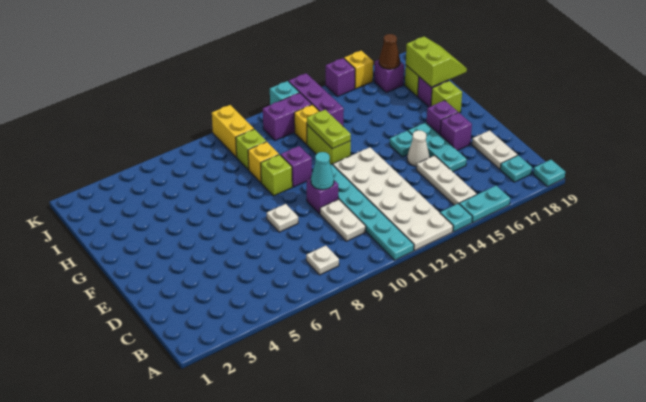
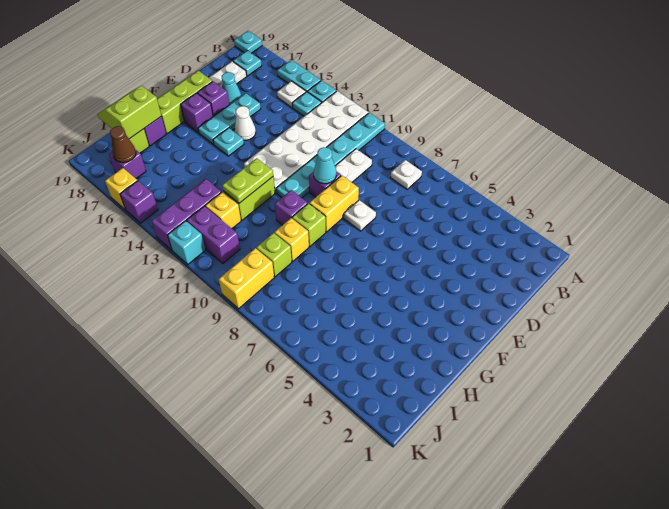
none -> cyan plate B14 level 1
white plate B15:D15 level 1 -> white plate B15 level 1
none -> cyan cone D17 level 1
none -> yellow brick E9:F9 level 1
lime brick G18 level 1 -> lime brick E18:G18 level 1

